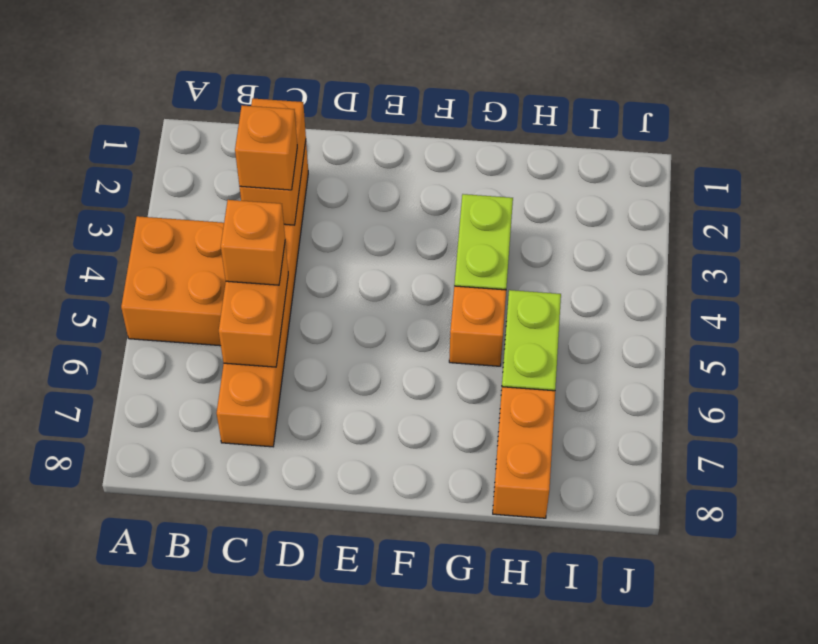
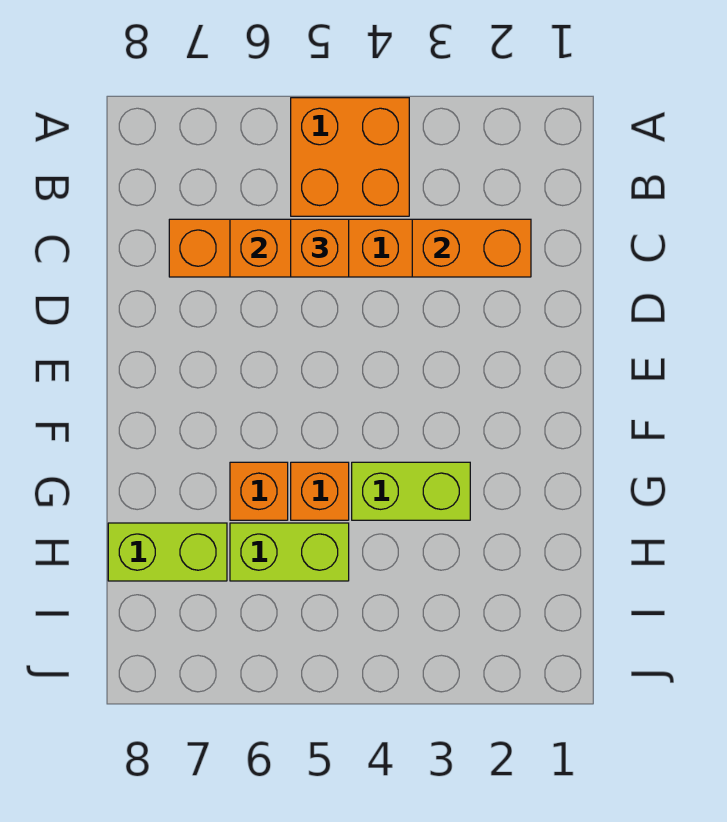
orange brick C3 level 3 -> orange brick G6 level 1
orange brick H7:H8 level 1 -> lime brick H7:H8 level 1

